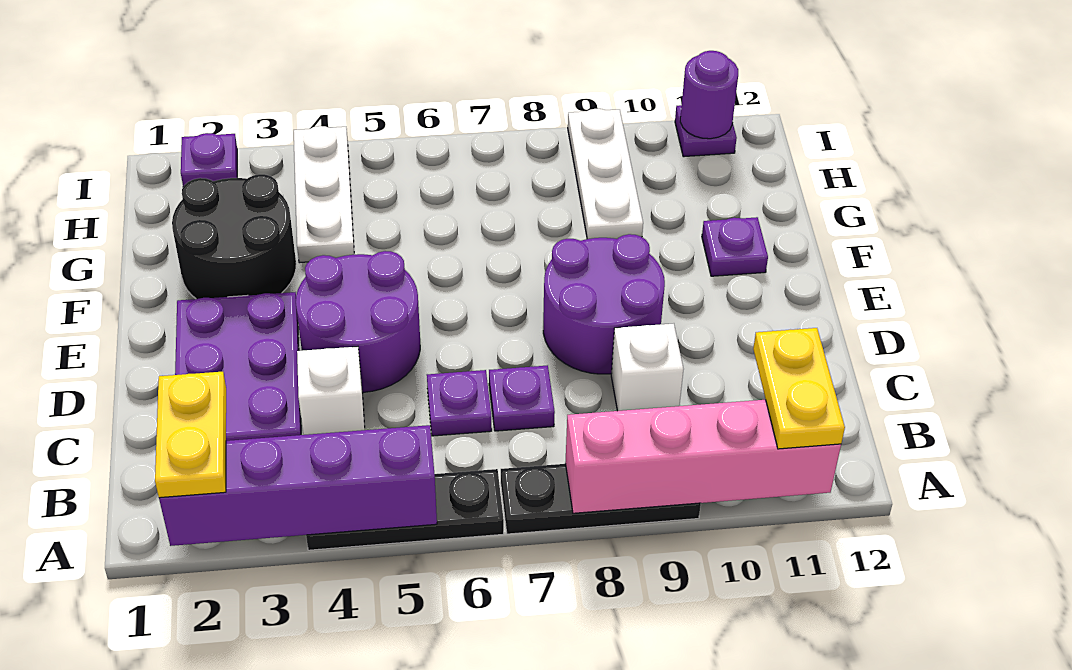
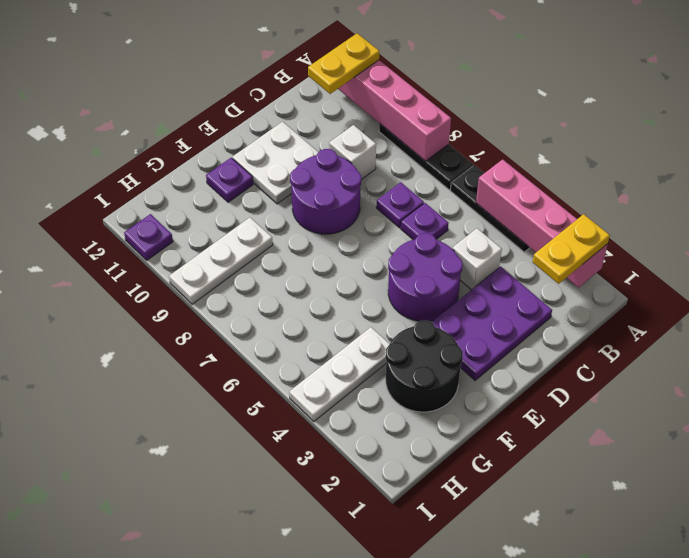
purple brick A2:A5 level 2 -> pink brick A2:A5 level 2
none -> white plate D10:E11 level 1
purple plate I2 level 1 -> none
purple round brick I11 level 2 -> none

